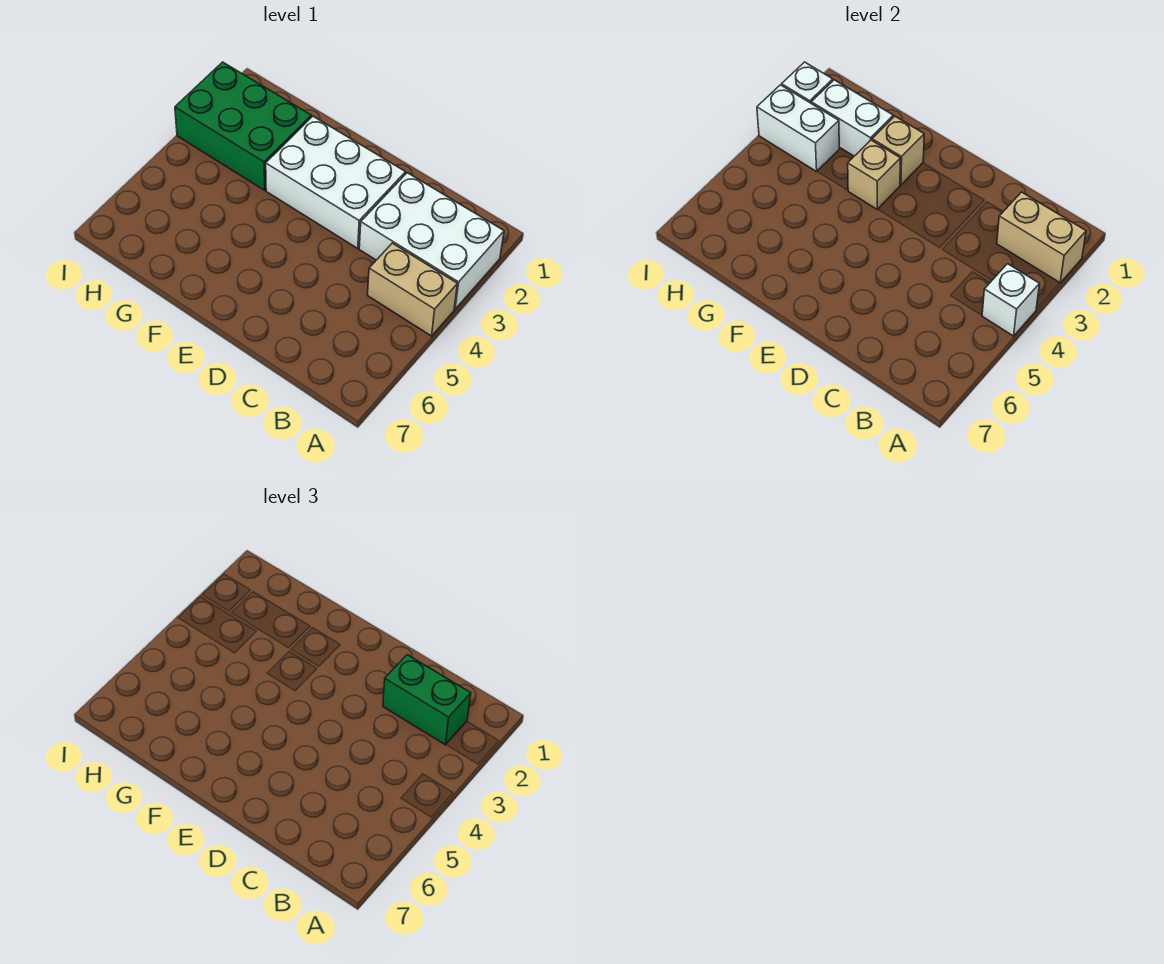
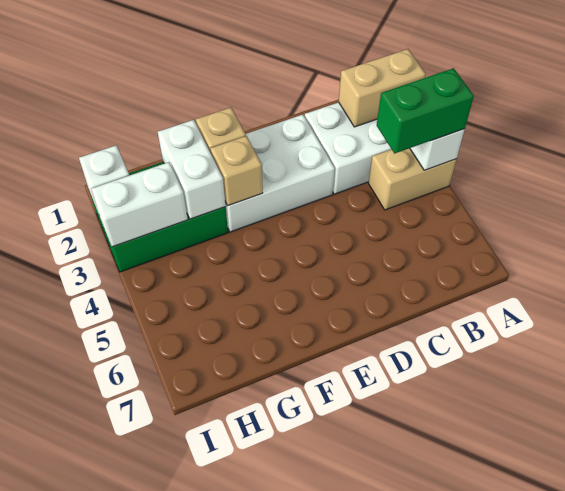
green brick B2:C2 level 3 -> green brick A4:B4 level 3
white brick G2:H2 level 2 -> white brick G2:G3 level 2

